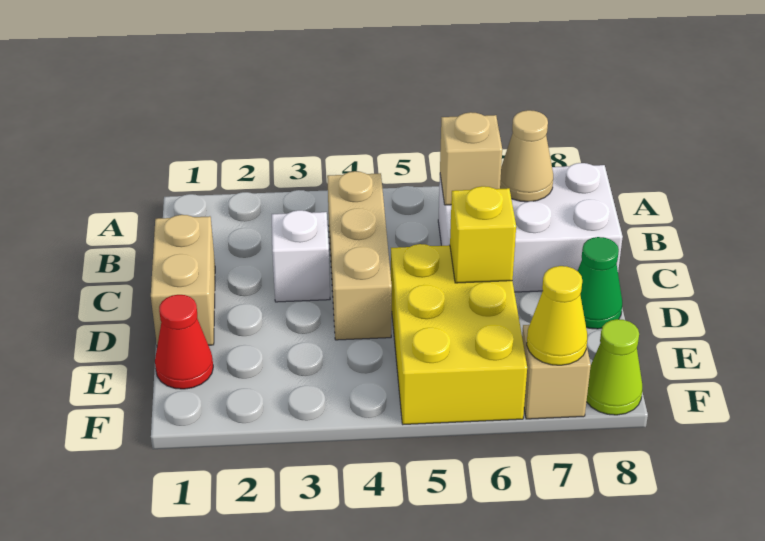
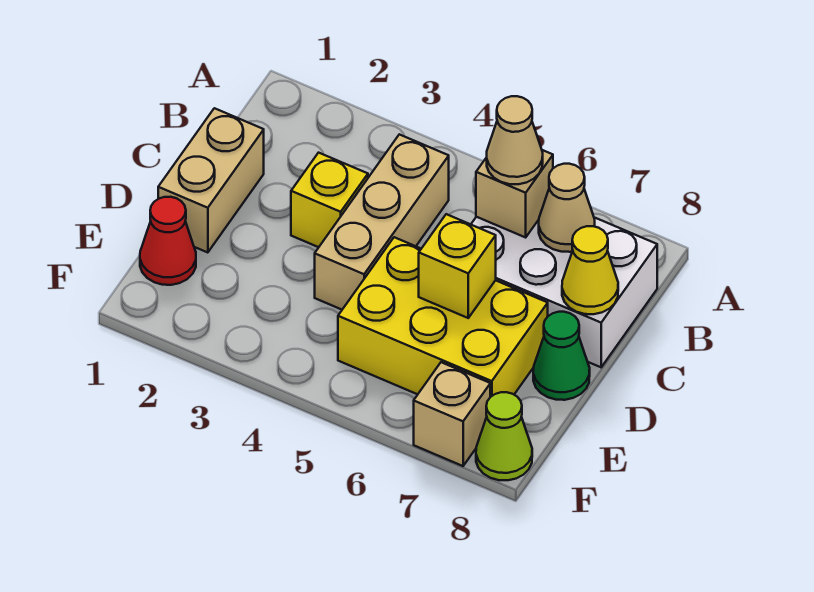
none -> tan cone B6 level 3
white brick C3 level 1 -> yellow brick C3 level 1
yellow brick D5:F6 level 1 -> yellow brick D5:E7 level 1
yellow cone F7 level 2 -> yellow cone C8 level 2

